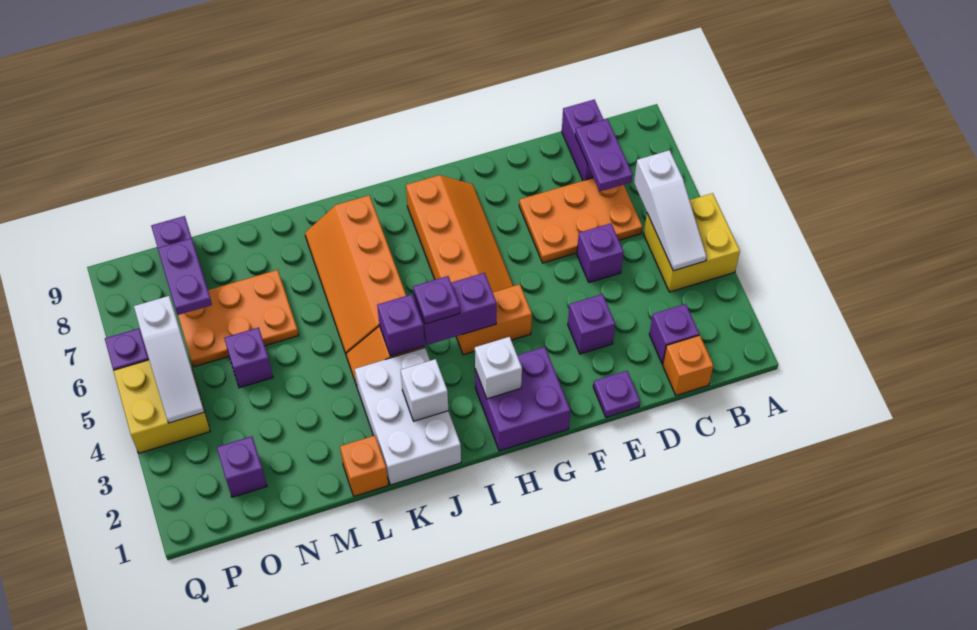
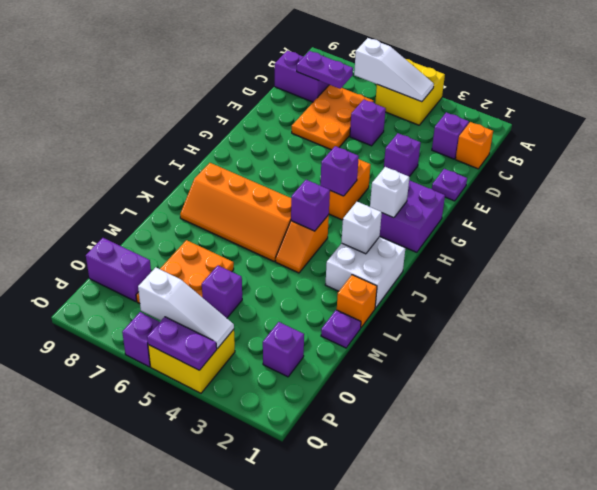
orange slope G5:H8 level 1 top H -> none
purple brick H4:I4 level 2 -> purple brick H4 level 2
purple plate I4 level 3 -> purple plate M1 level 1
white brick J1:K3 level 1 -> white brick J1:K2 level 1
purple plate O7:O8 level 2 -> purple plate Q4:Q5 level 2

